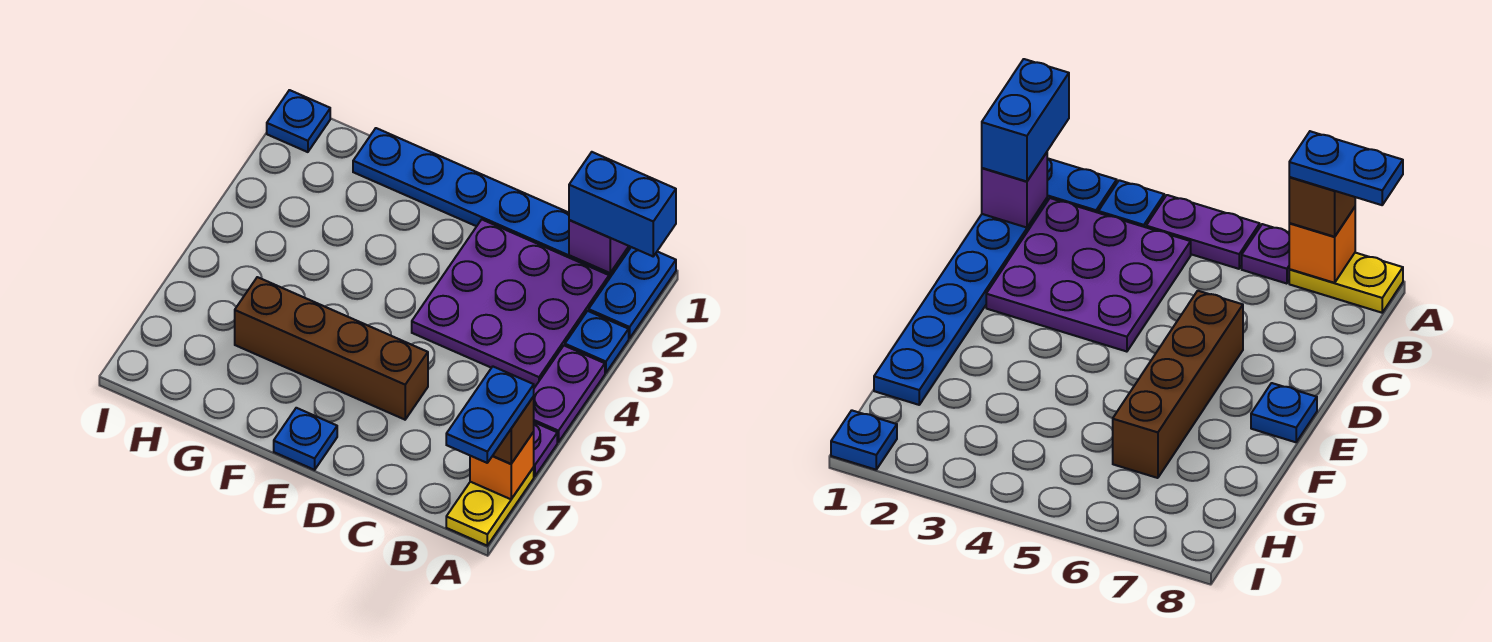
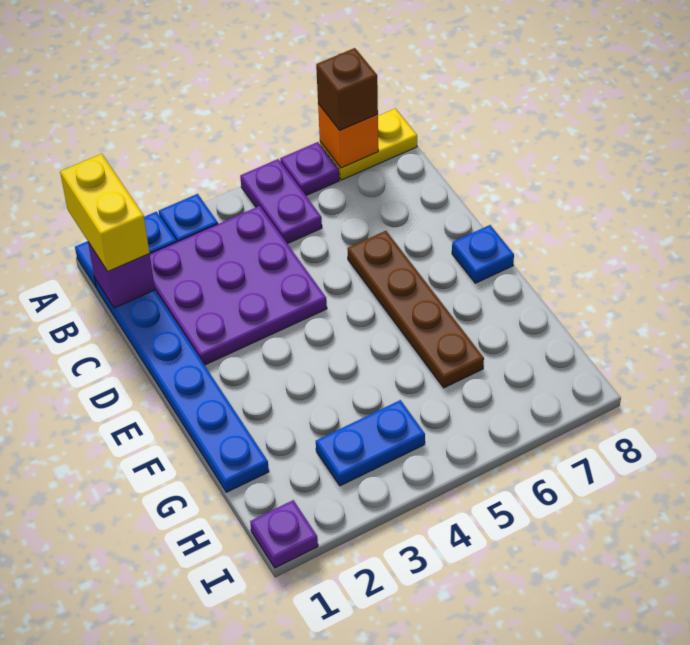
blue brick A1:B1 level 3 -> yellow brick A1:B1 level 3
purple plate A4:A5 level 1 -> purple plate A5:B5 level 1
blue plate A7:A8 level 4 -> blue plate H3:H4 level 1
brown brick D6:G6 level 1 -> brown plate D6:G6 level 1
blue plate I1 level 1 -> purple plate I1 level 1

